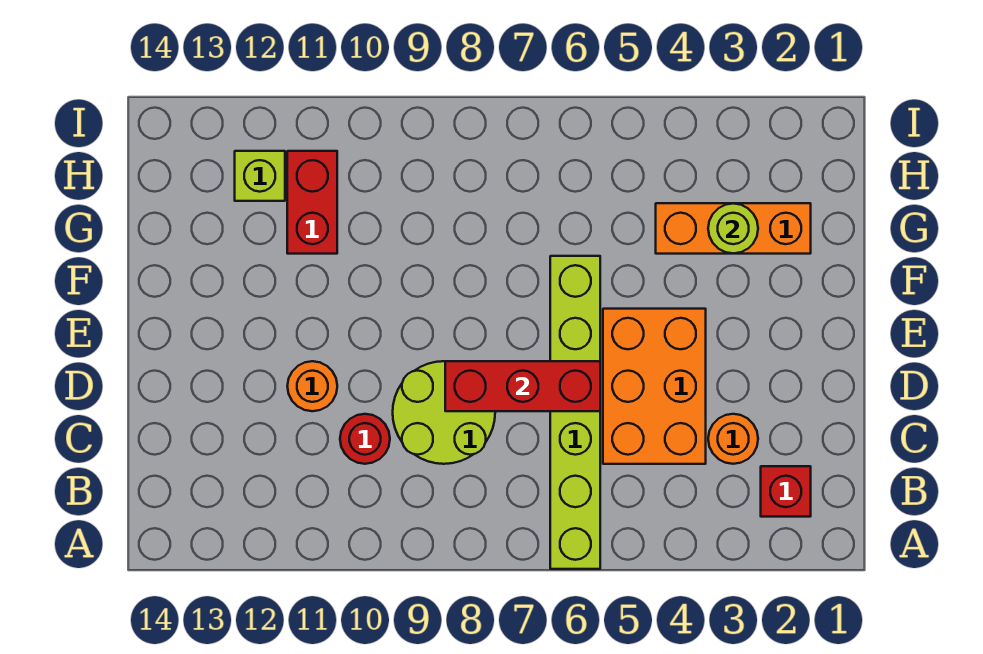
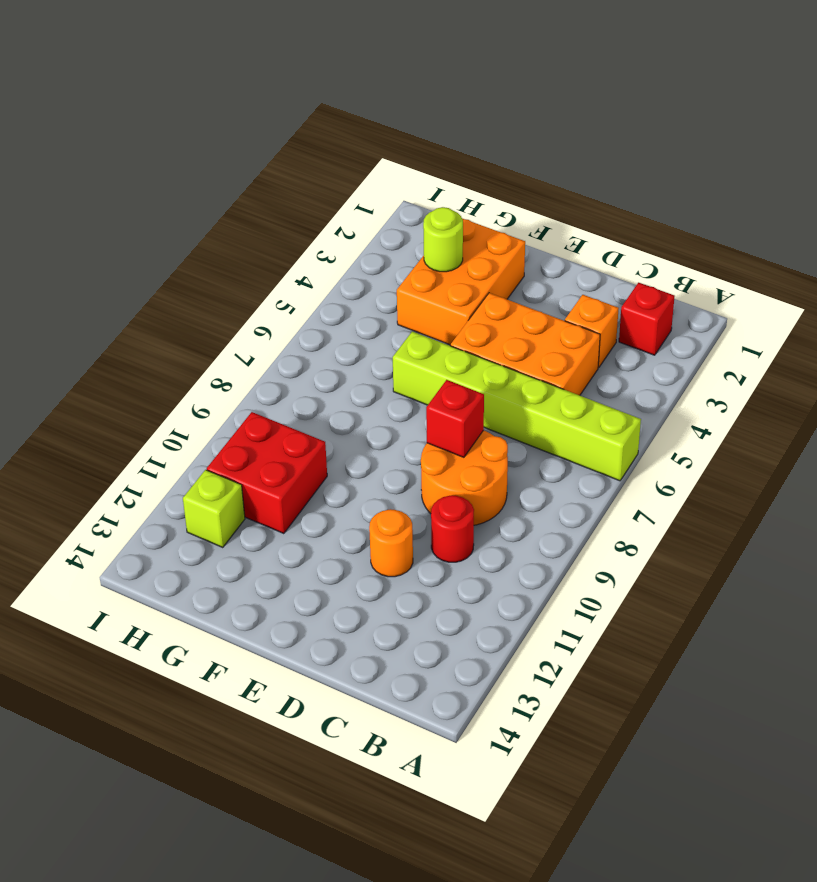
orange round brick C3 level 1 -> orange brick C3 level 1
lime round brick C8:D9 level 1 -> orange round brick C8:D9 level 1
red brick D6:D8 level 2 -> red brick D8 level 2
orange brick G2:G4 level 1 -> orange brick F2:G4 level 1
red brick G11:H11 level 1 -> red brick G10:H11 level 1

